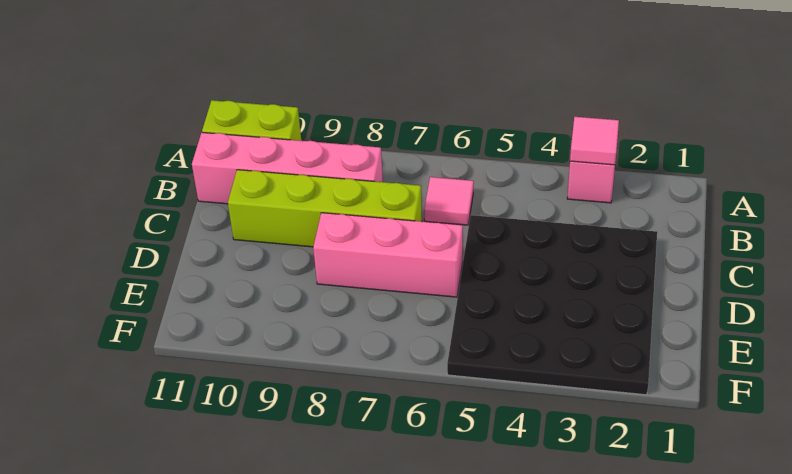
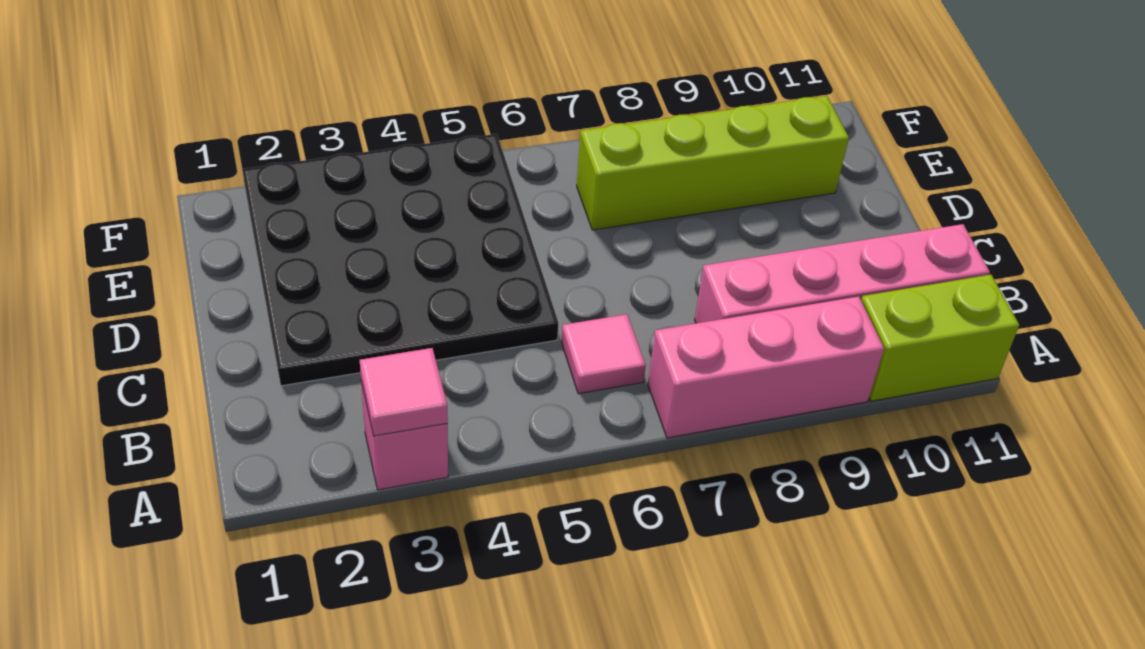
lime brick C7:C10 level 1 -> lime brick E7:E10 level 1
pink brick D6:D8 level 1 -> pink brick A7:A9 level 1

